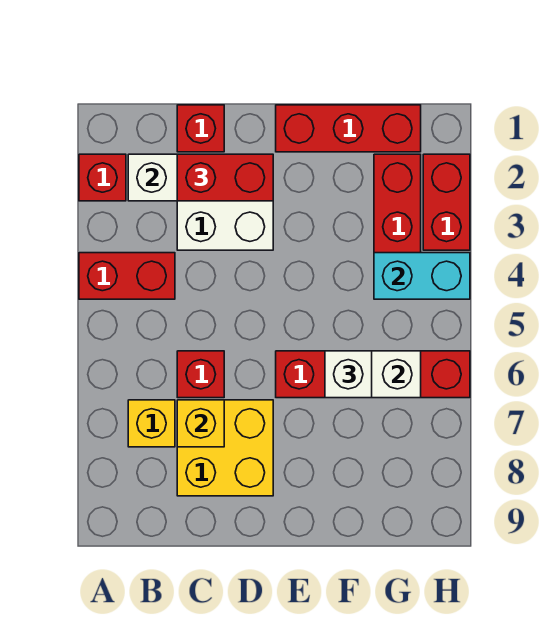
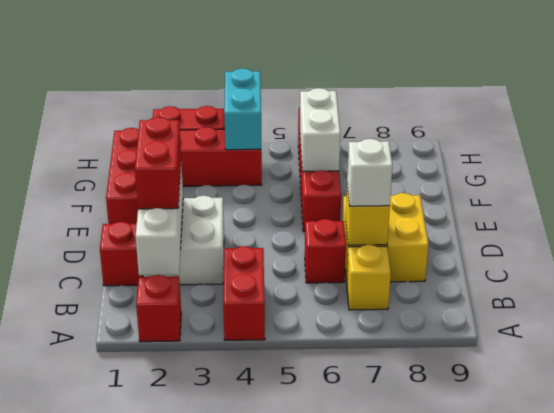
white brick F6 level 3 -> white brick C7 level 3

